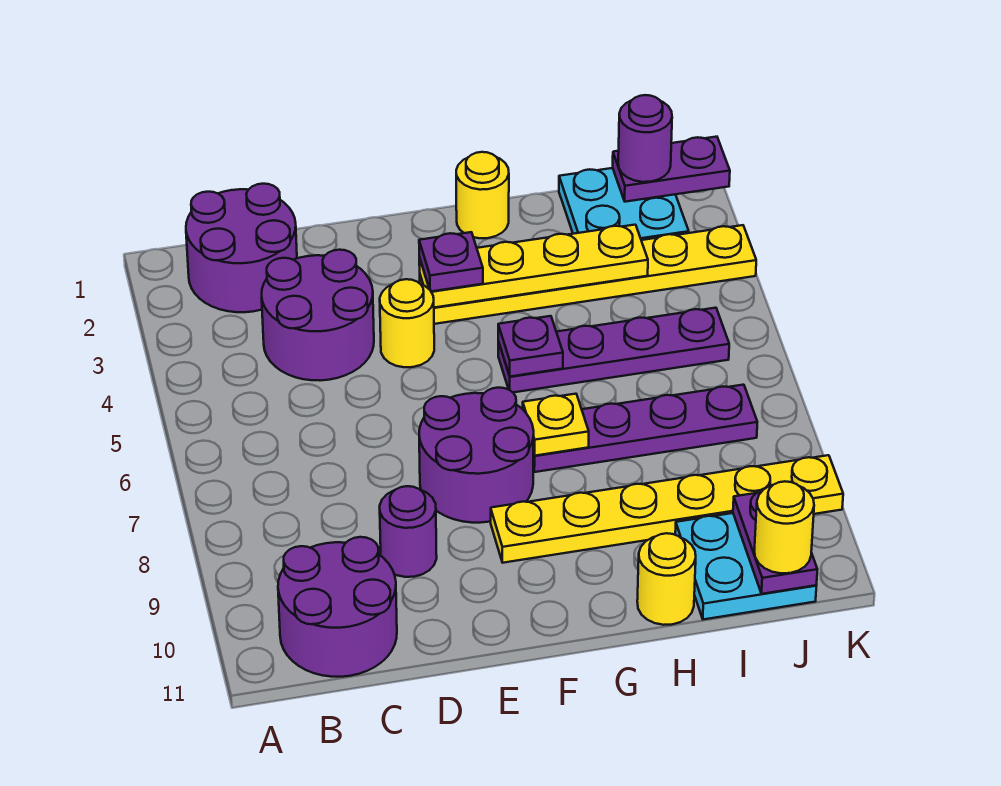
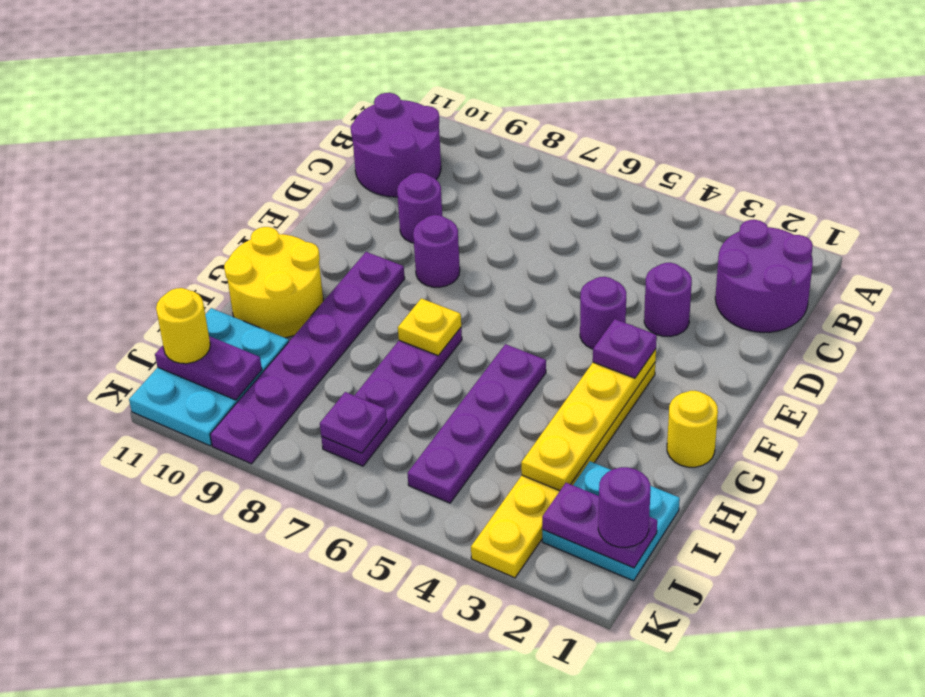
purple round brick C3:D4 level 1 -> purple round brick D3 level 1
yellow round brick E4 level 1 -> purple round brick E4 level 1
purple round brick E7:F8 level 1 -> purple round brick E8 level 1
yellow plate F9:K9 level 1 -> purple plate F9:K9 level 1
purple plate G5 level 2 -> purple plate J7 level 2
yellow round brick H11 level 1 -> yellow round brick G10:H11 level 1
cyan plate I10:J11 level 1 -> cyan plate I10:K11 level 1
purple plate J1:K1 level 2 -> purple plate J1:J2 level 2

